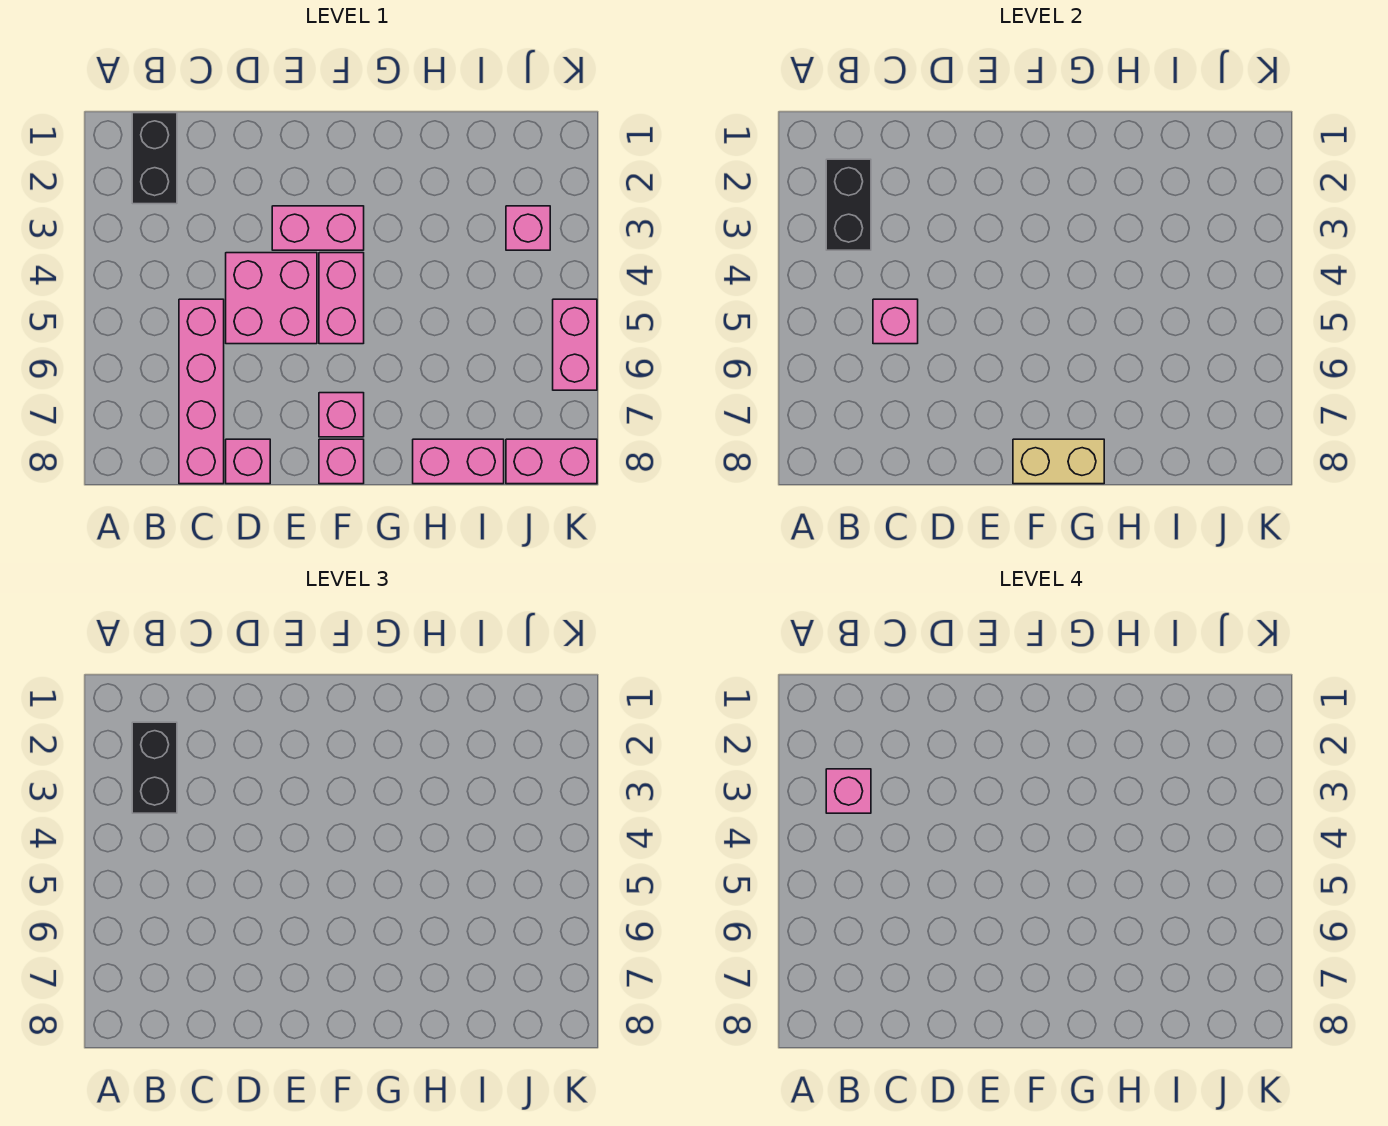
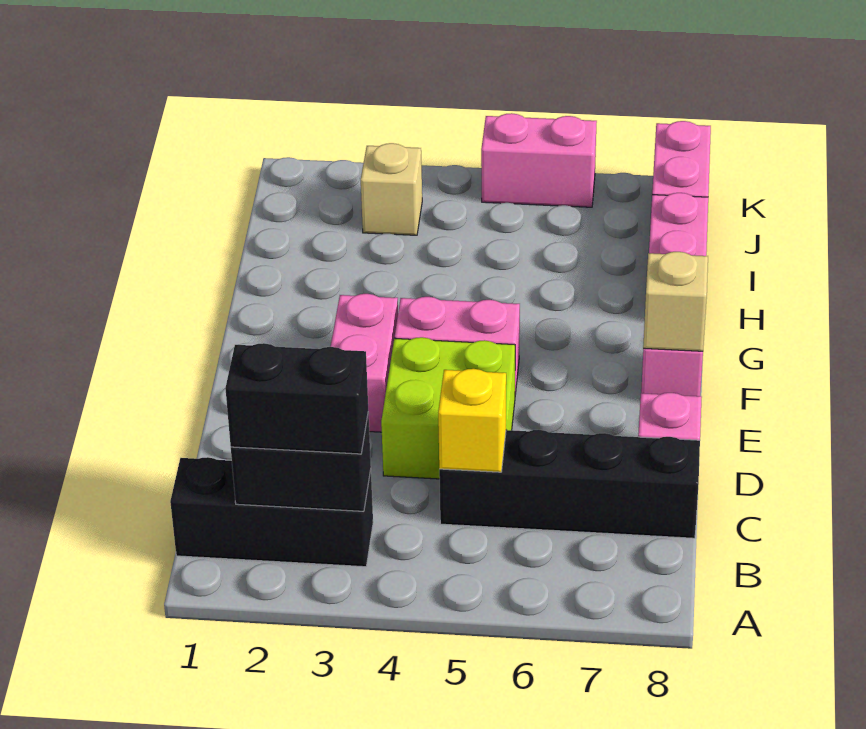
black brick B1:B2 level 1 -> black brick B1:B3 level 1
pink brick B3 level 4 -> none
pink brick C5:C8 level 1 -> black brick C5:C8 level 1
pink brick C5 level 2 -> yellow brick C5 level 2
pink brick D4:E5 level 1 -> lime brick D4:E5 level 1
pink brick F7 level 1 -> none
tan brick F8:G8 level 2 -> tan brick F8 level 2
pink brick J3 level 1 -> tan brick J3 level 1

